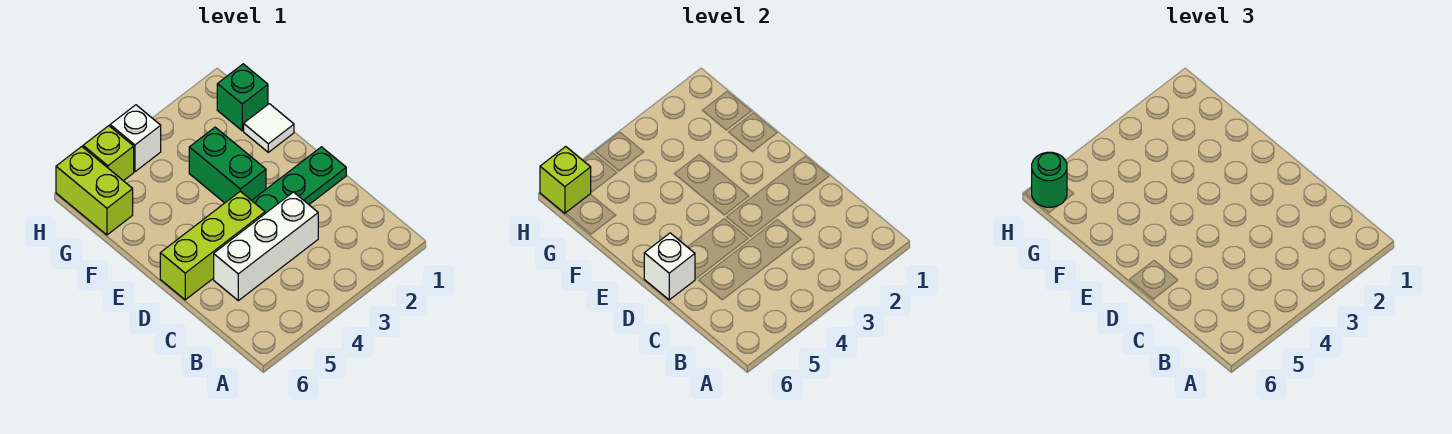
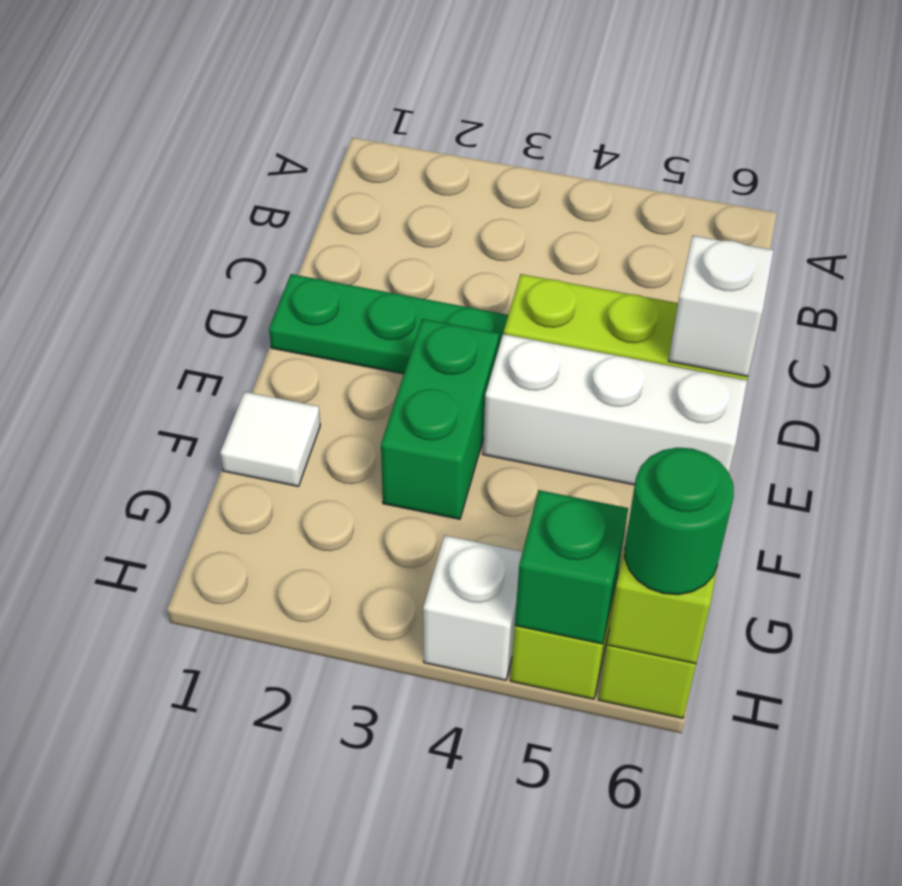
white brick C3:C5 level 1 -> white brick E4:E6 level 1
green brick G1 level 1 -> green brick H5 level 2

